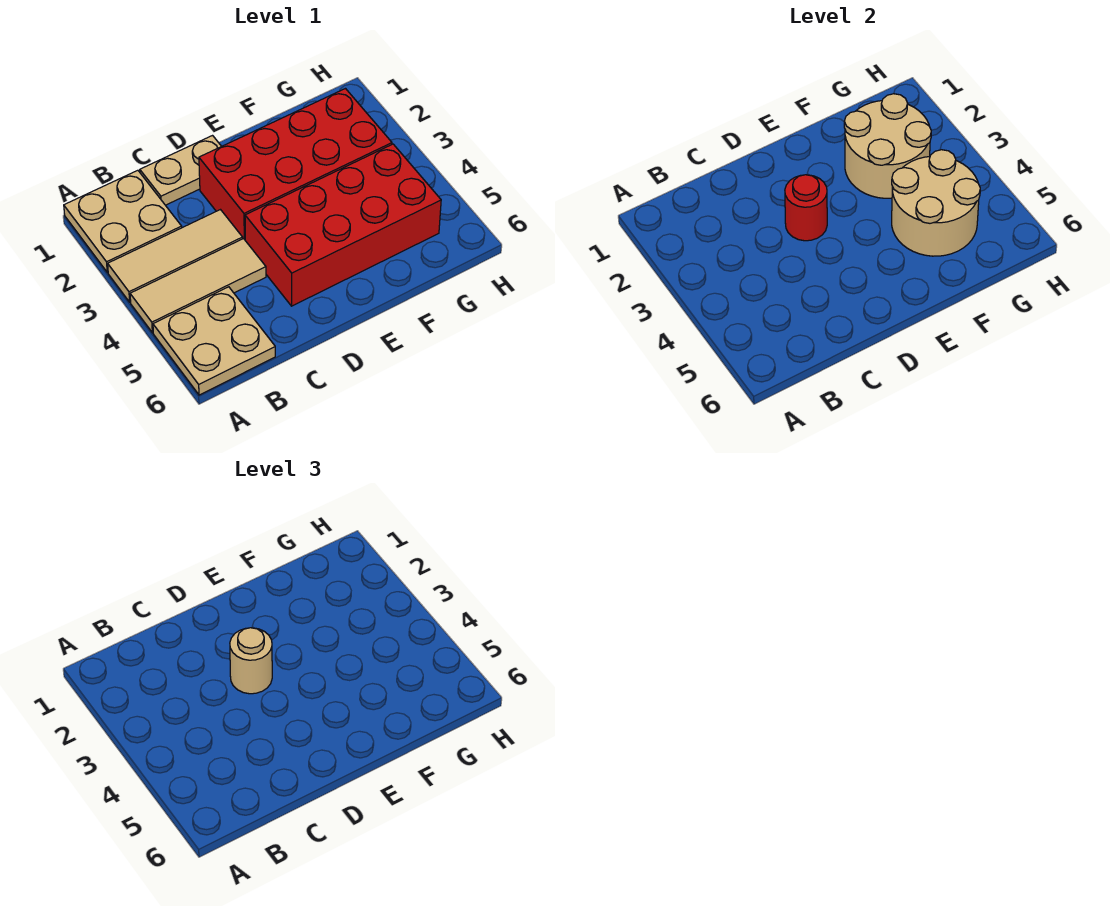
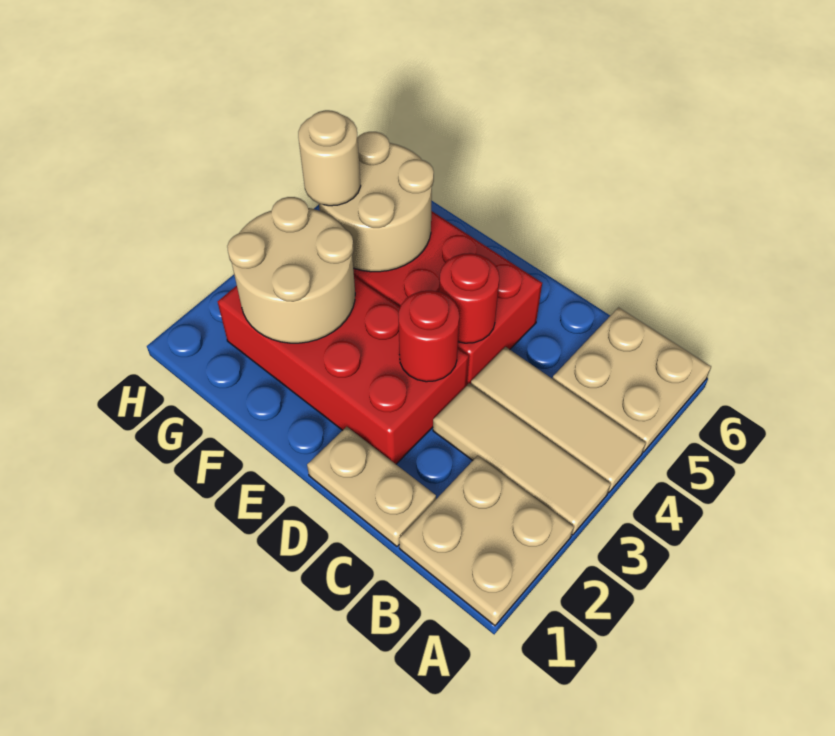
tan round brick D3 level 3 -> tan round brick G4 level 3
none -> red round brick D4 level 2

